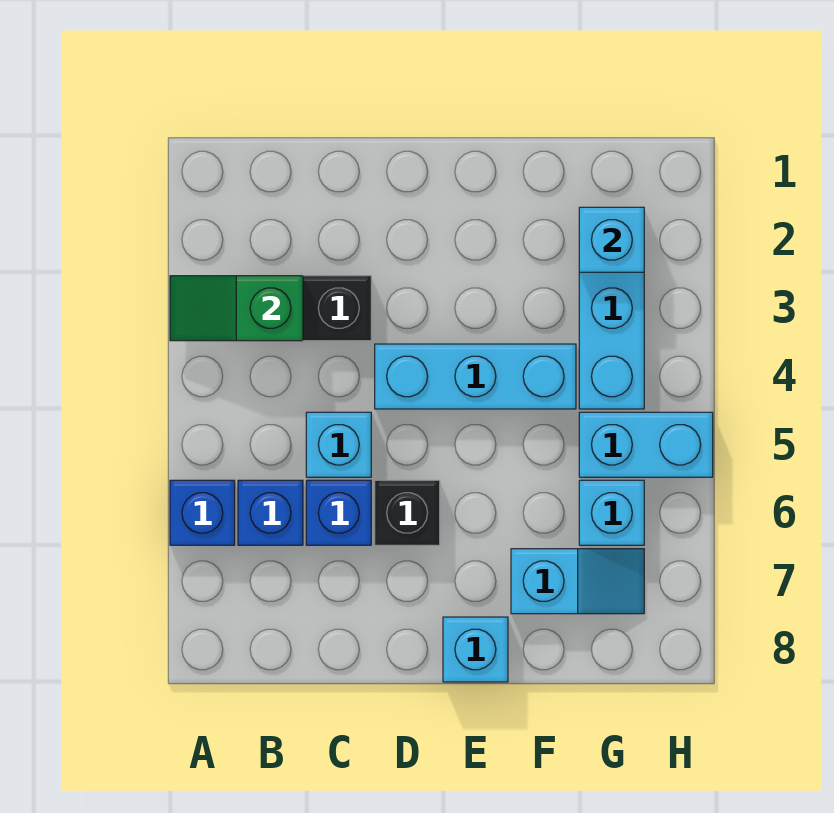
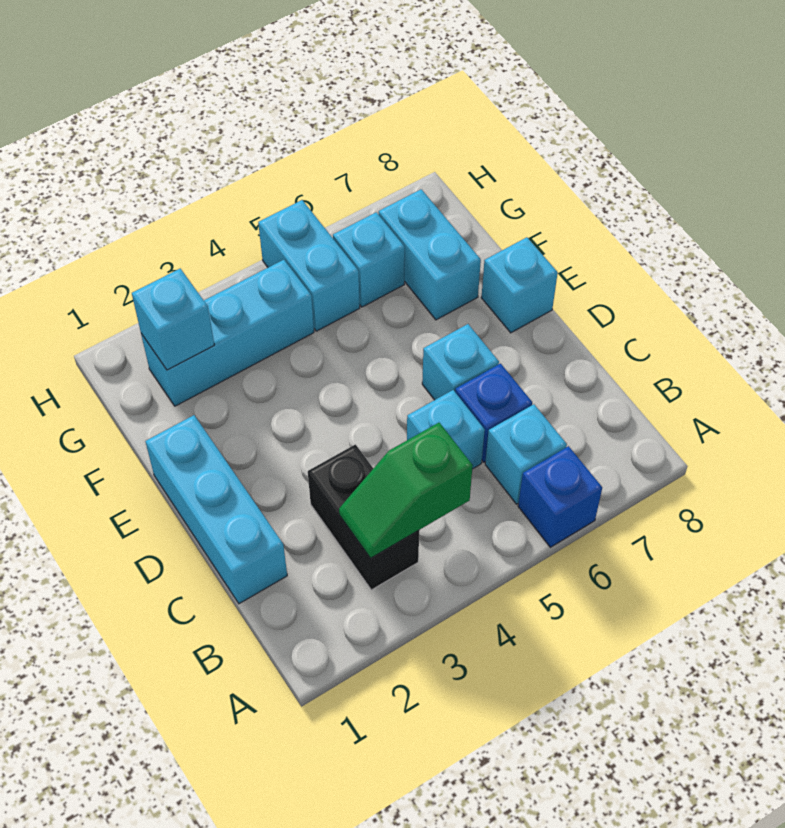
green slope A3:B3 level 2 top B -> green slope B3:B4 level 2 top 4
blue brick B6 level 1 -> cyan brick B6 level 1
cyan brick D4:F4 level 1 -> cyan brick C1:E1 level 1
black brick D6 level 1 -> cyan brick D6 level 1
cyan slope F7:G7 level 1 top F -> cyan brick F7:G7 level 1

